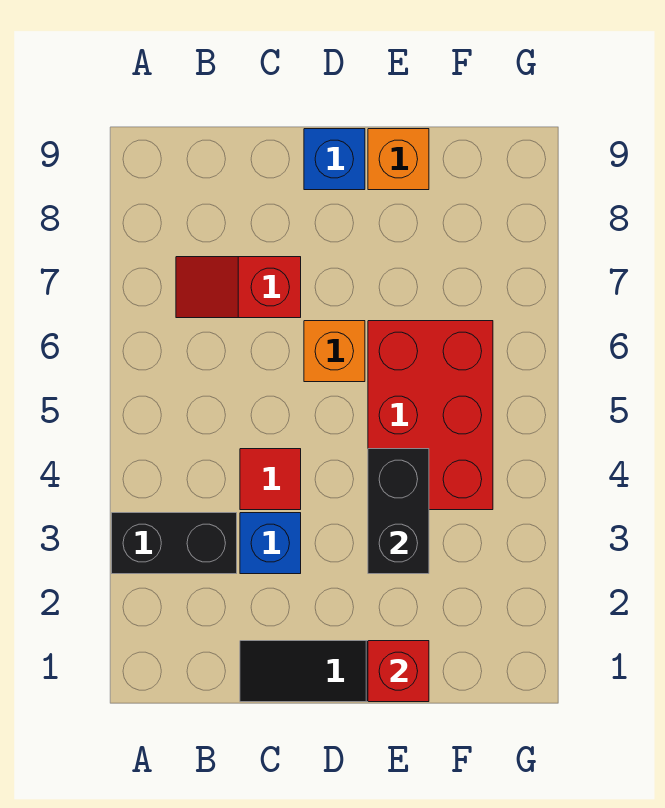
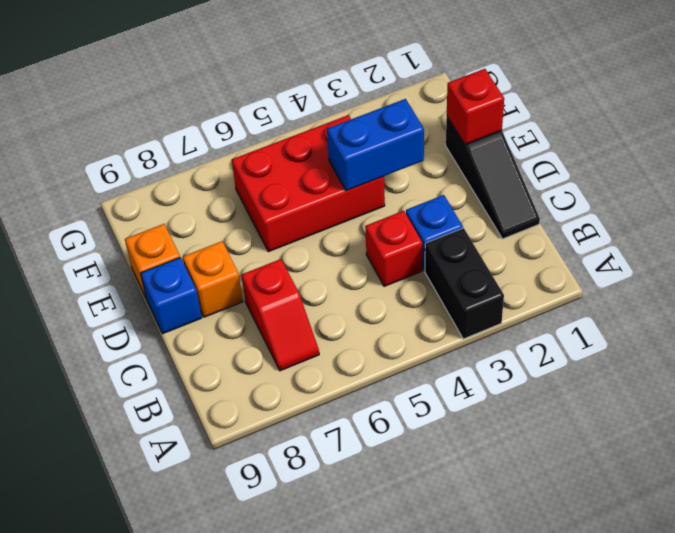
red tile C4 level 1 -> red brick C4 level 1
orange brick D6 level 1 -> orange brick D8 level 1
black brick E3:E4 level 2 -> blue brick E3:E4 level 2

